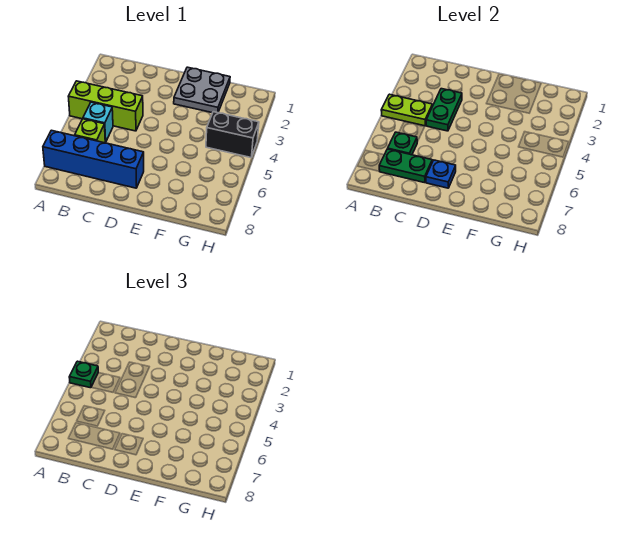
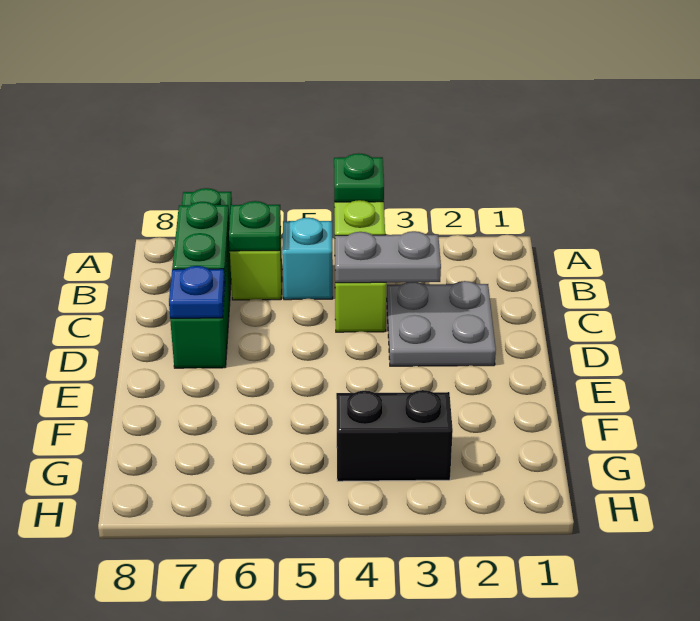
blue brick A7:D7 level 1 -> green brick A7:D7 level 1
green plate C3:C4 level 2 -> grey plate C3:C4 level 2
grey plate E1:F2 level 1 -> grey plate C2:D3 level 1
black brick G4:H4 level 1 -> black brick G3:G4 level 1

